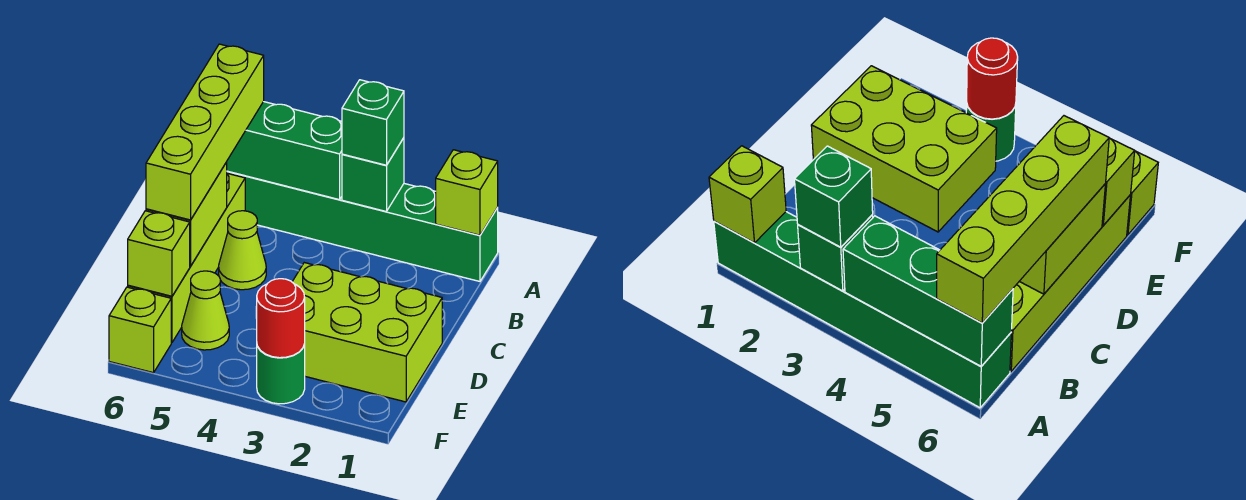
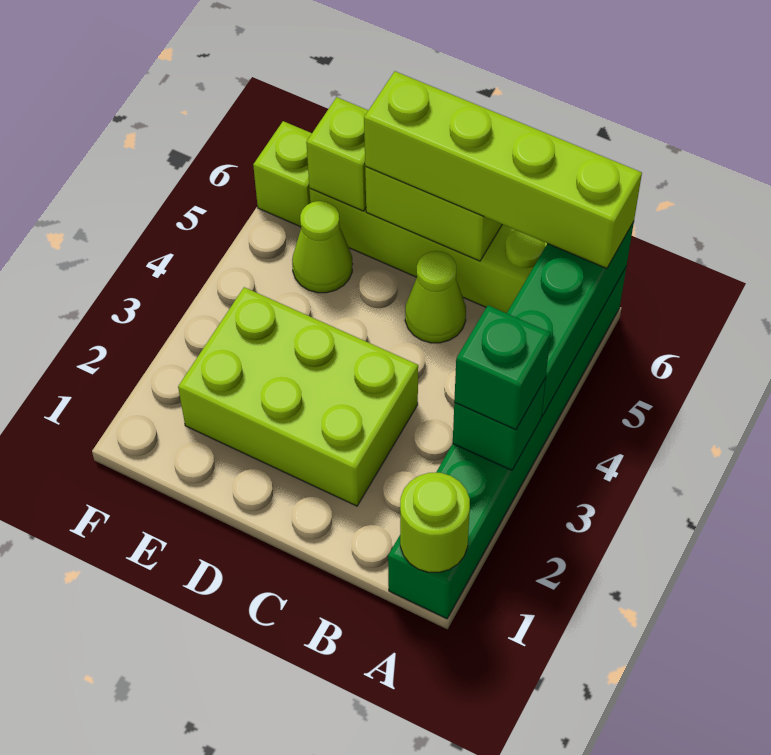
lime brick A1 level 2 -> lime round brick A1 level 2
lime brick D1:E3 level 1 -> lime brick C2:E3 level 1
green round brick F3 level 1 -> none
red round brick F3 level 2 -> none

